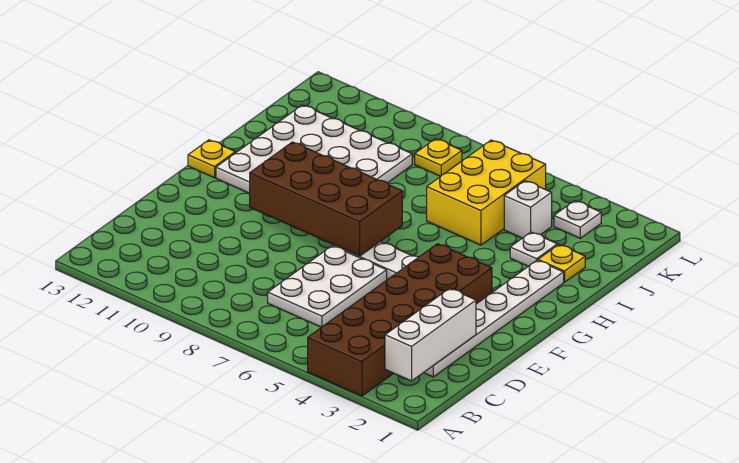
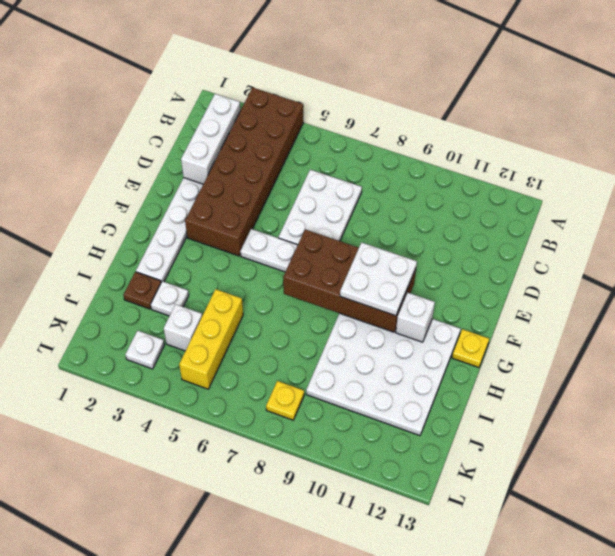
none -> white plate F9:G10 level 3
none -> white brick G11 level 2
yellow plate I2 level 1 -> brown plate I2 level 1
yellow brick I5:K6 level 1 -> yellow brick I5:K5 level 1

